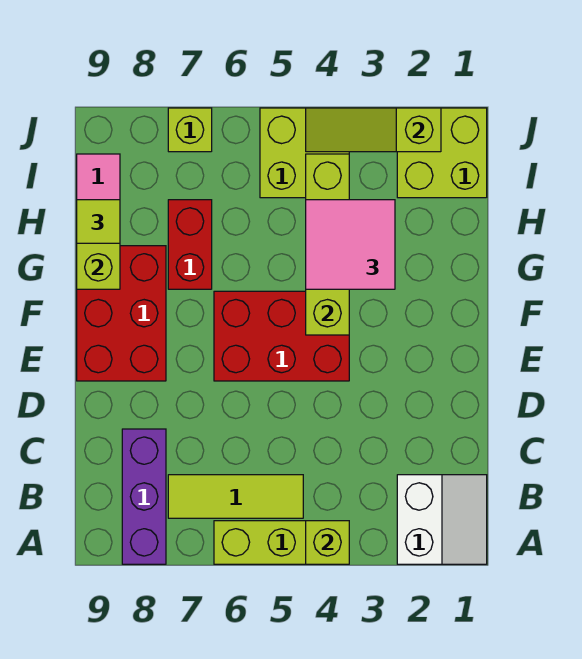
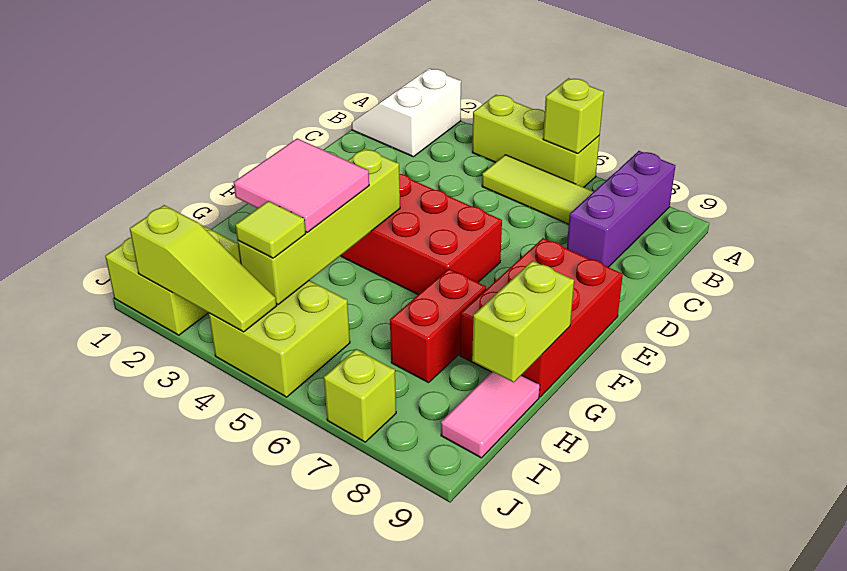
lime brick A4 level 2 -> lime brick A6 level 2
lime tile H9 level 3 -> lime tile I4 level 3

